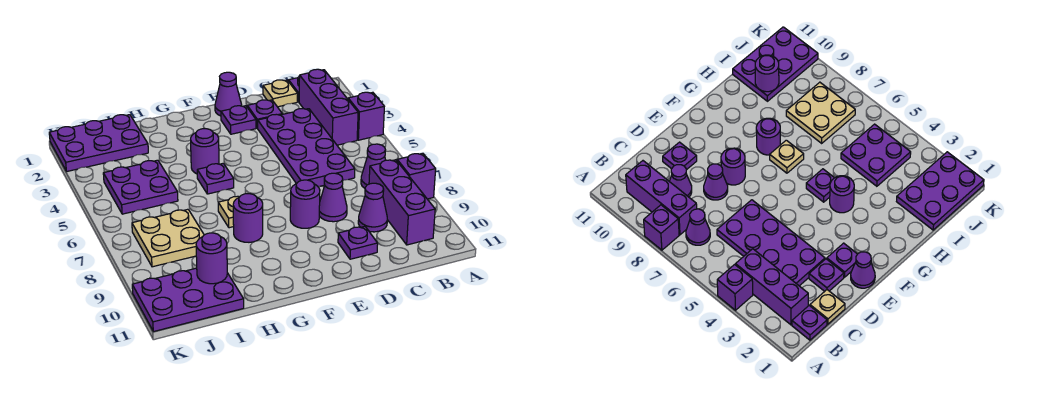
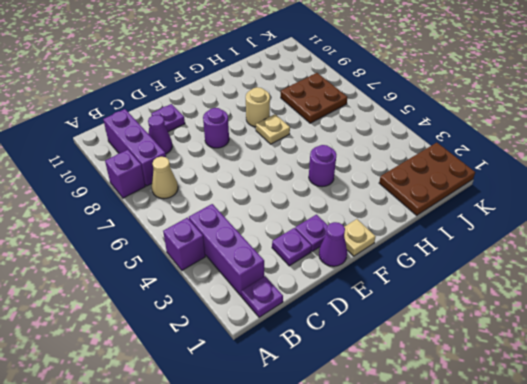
purple cone B7 level 1 -> tan cone B7 level 1
tan plate C1 level 1 -> tan plate F1 level 1
purple plate C3:D6 level 1 -> none
purple cone D8 level 1 -> none
purple plate G5 level 1 -> none
purple round brick G8 level 1 -> tan round brick G8 level 1
purple plate I1:K2 level 1 -> brown plate I1:K2 level 1
purple plate I4:J5 level 1 -> none
tan plate I7:J8 level 1 -> brown plate I7:J8 level 1
purple plate I10:K11 level 1 -> none
purple round brick I10 level 2 -> none

